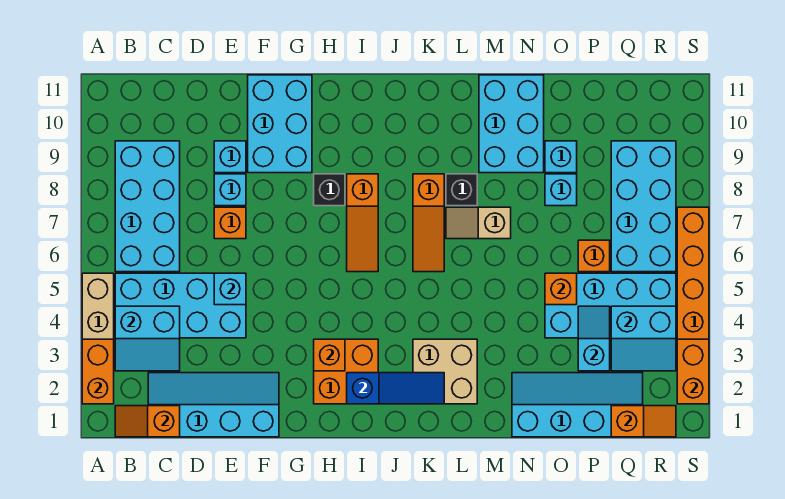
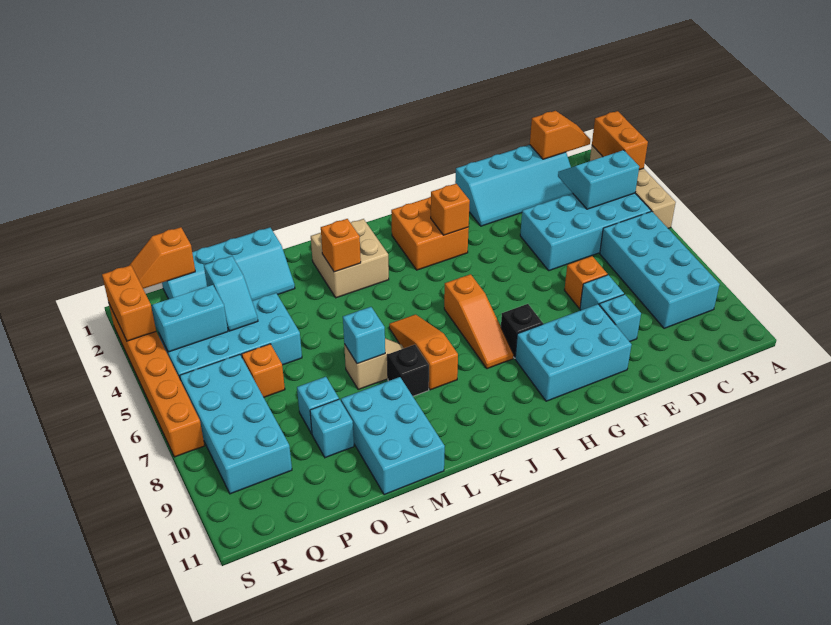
cyan brick E5 level 2 -> cyan brick M7 level 2
cyan brick F9:G11 level 1 -> cyan brick F9:H10 level 1
blue slope I2:K2 level 2 top I -> none
orange slope I6:I8 level 1 top 8 -> orange slope I6:I8 level 1 top 6
orange brick O5 level 2 -> orange brick L3 level 2

